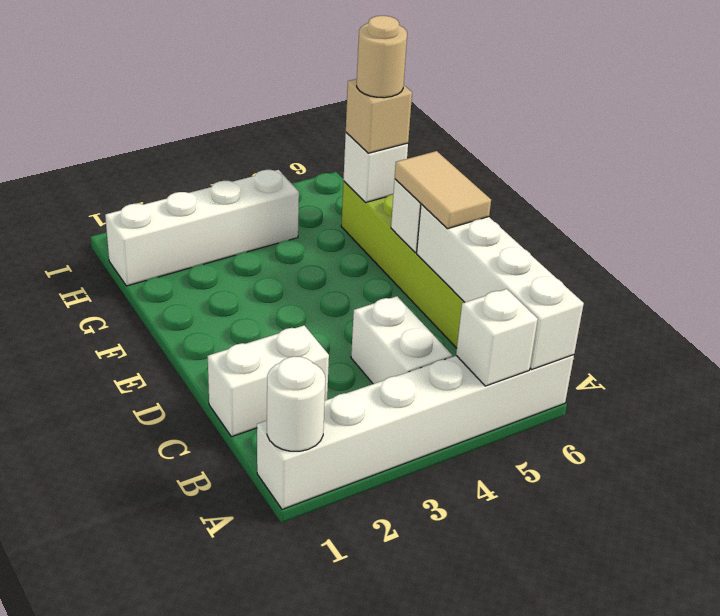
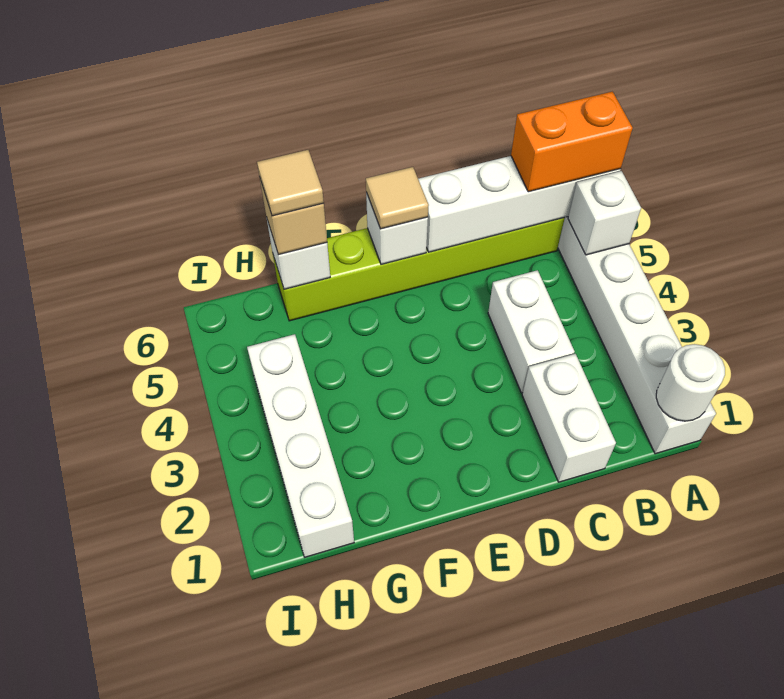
none -> orange brick A6:B6 level 3
white brick B4:C4 level 1 -> white brick C3:C4 level 1
tan tile D6:E6 level 3 -> tan tile E6 level 3
tan round brick G6 level 4 -> tan tile G6 level 4

